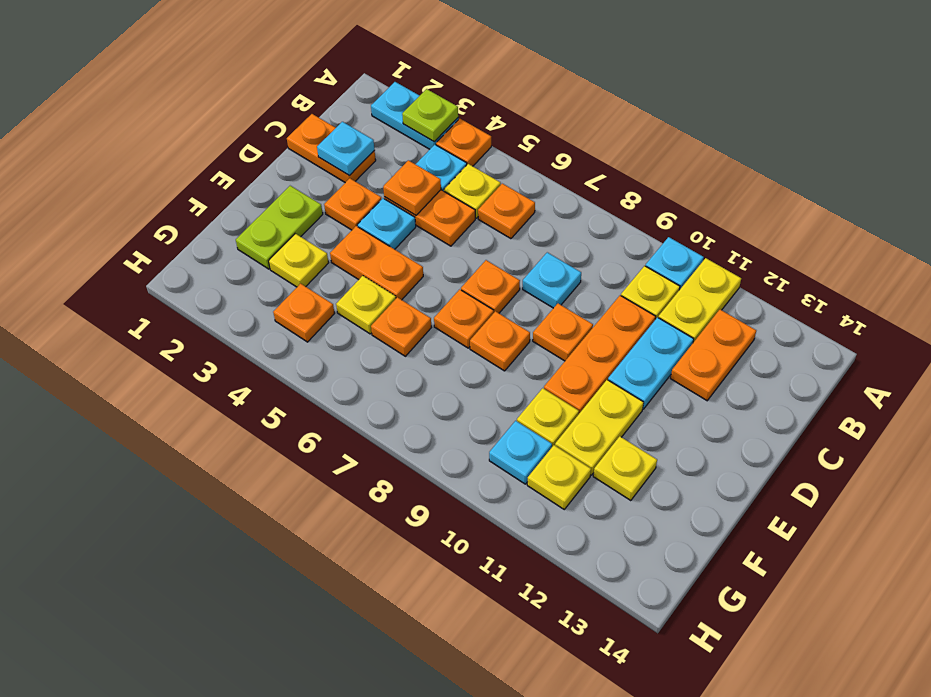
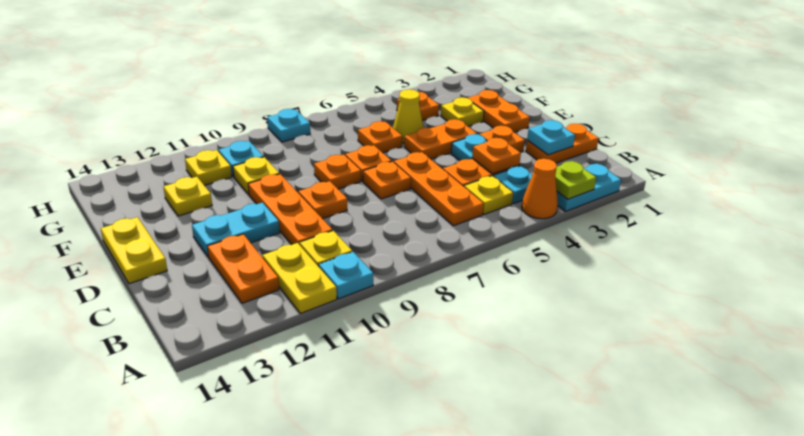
orange plate A4 level 1 -> orange cone A4 level 1
orange plate B6 level 1 -> orange plate B6:D6 level 1
cyan plate C8 level 1 -> cyan plate H8 level 1
cyan plate C11:D11 level 1 -> cyan plate D11:D12 level 1
lime plate E2:F2 level 1 -> orange plate E2:F2 level 1
yellow plate E11:F11 level 1 -> yellow plate D14:E14 level 1
yellow plate F5 level 1 -> yellow cone F5 level 1

